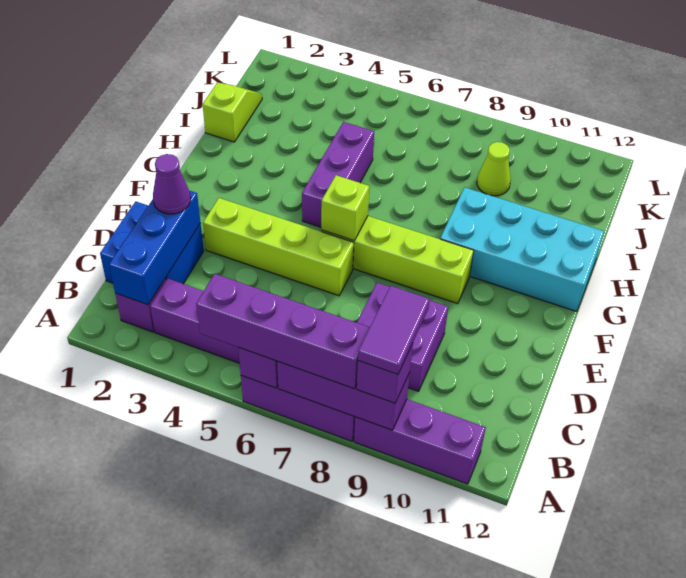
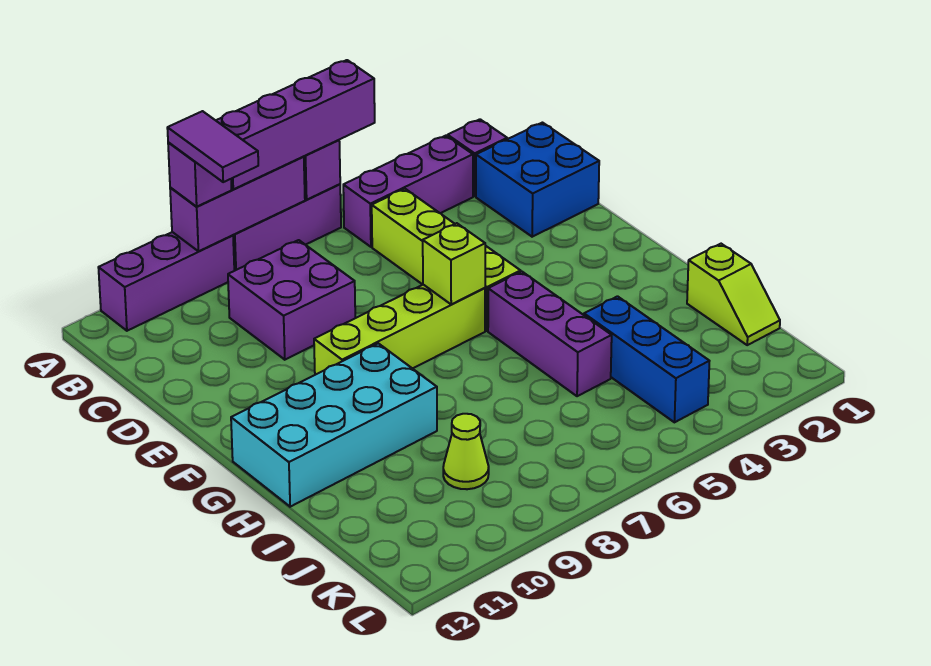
blue brick B2:D2 level 2 -> blue brick I4:K4 level 1
purple cone D2 level 3 -> none
lime brick E3:E6 level 1 -> lime brick C5:F5 level 1

